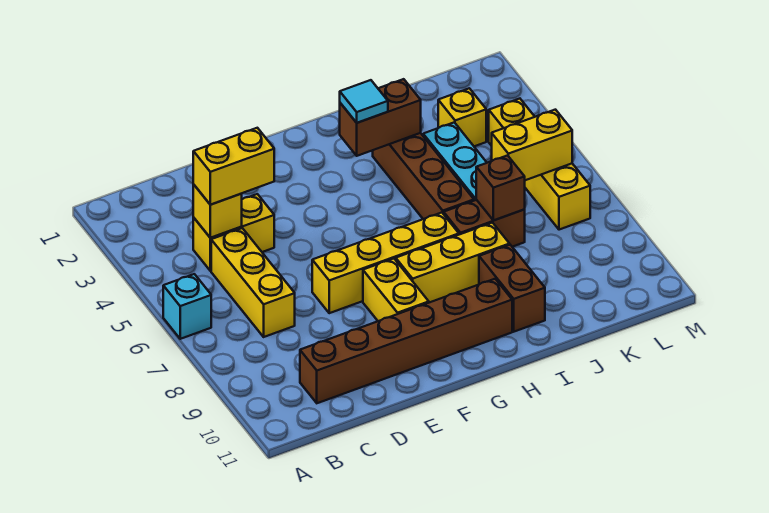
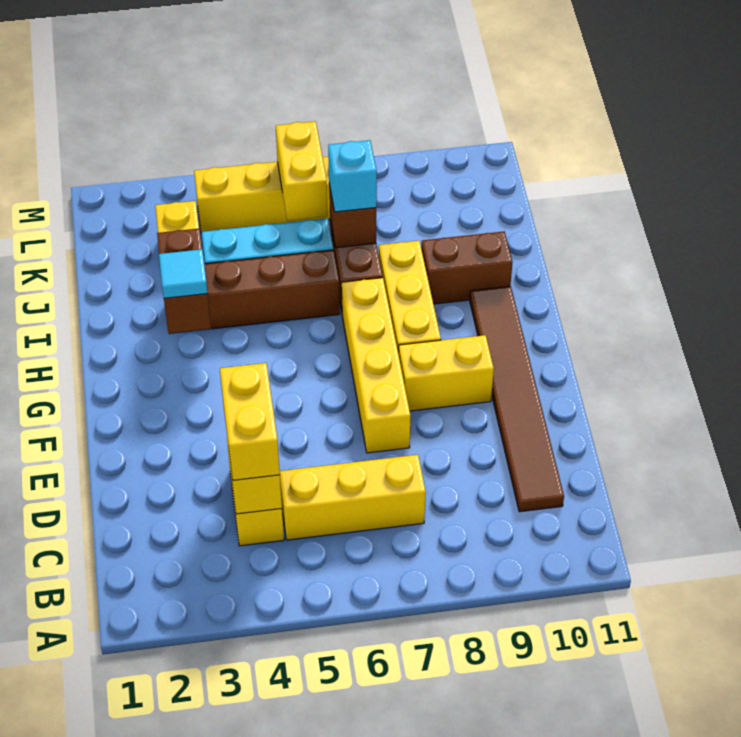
cyan brick A6 level 1 -> cyan brick J7 level 3
brown brick C10:H10 level 1 -> brown tile C10:H10 level 1

